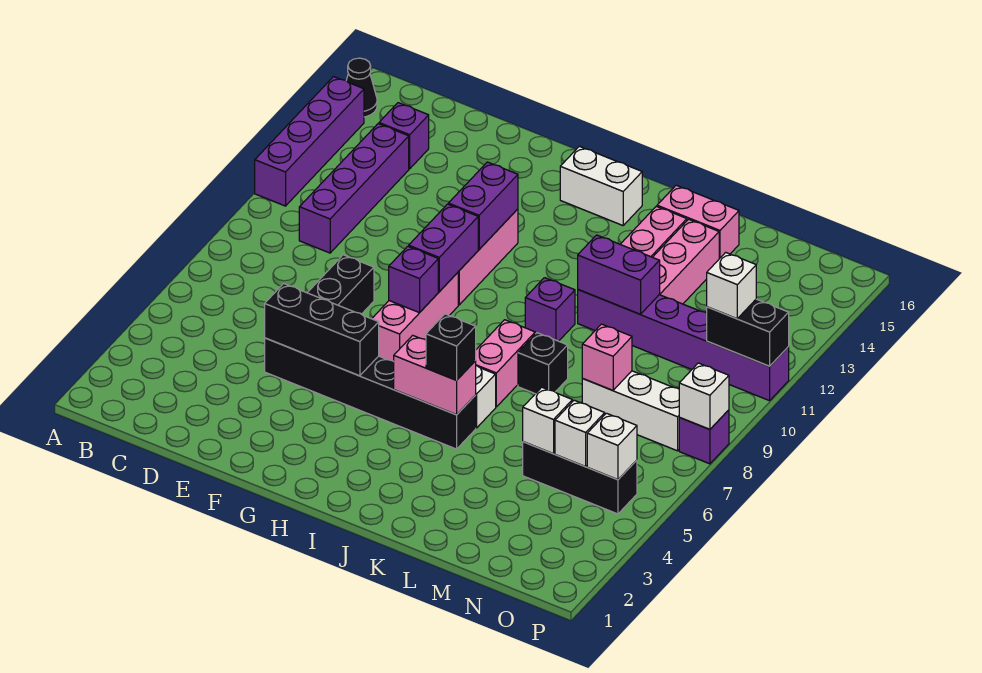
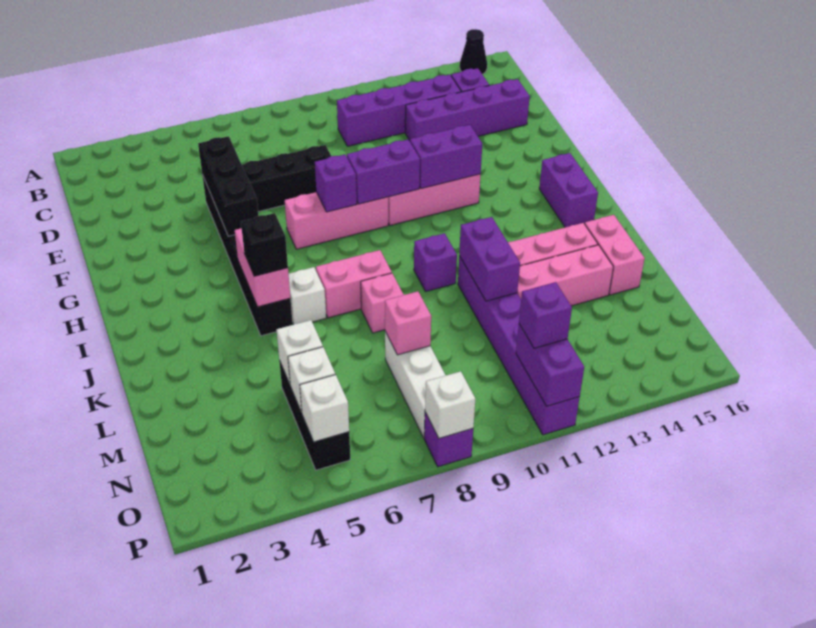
purple brick A11:A14 level 1 -> purple brick D12:D15 level 1
white brick H15:I15 level 1 -> purple brick H15:I15 level 1
black brick K8 level 1 -> pink brick K8 level 1
black brick O11:P11 level 2 -> purple brick O11:P11 level 2
white brick O11 level 3 -> purple brick O11 level 3

